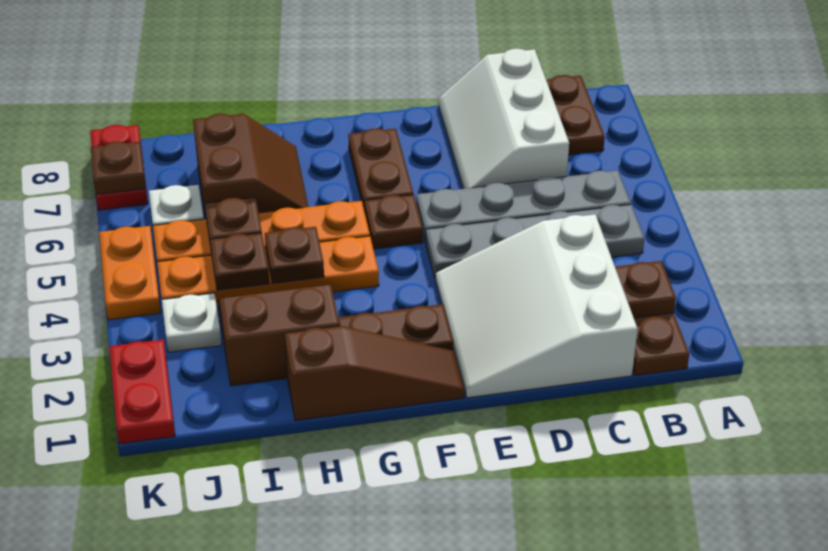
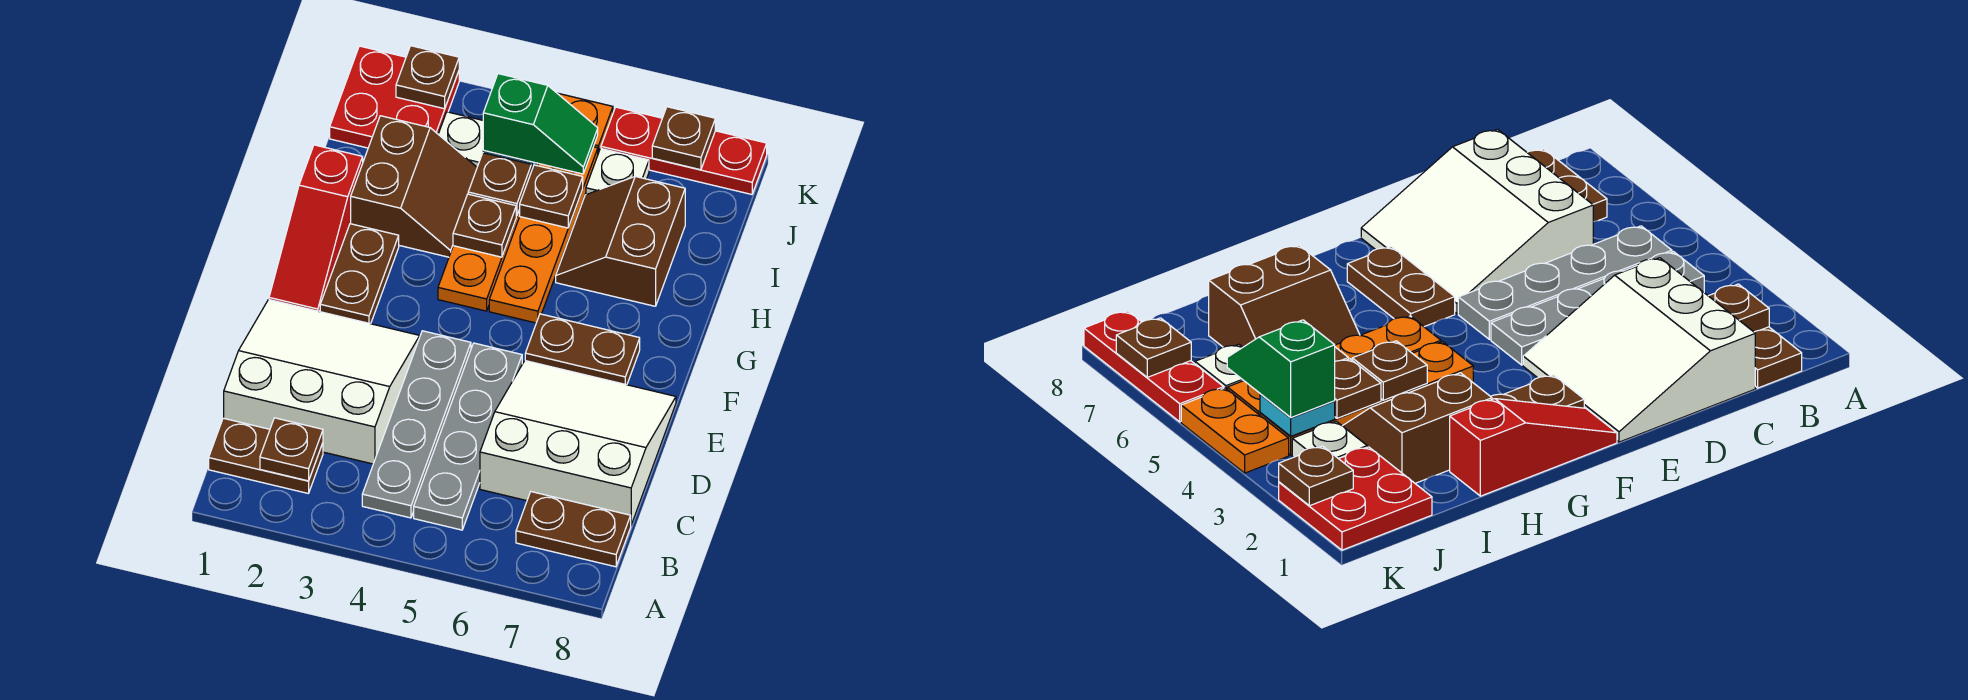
white slope C6:D8 level 1 top C -> white slope C6:E8 level 1 top C
brown slope F1:H1 level 1 top H -> red slope F1:H1 level 1 top H
brown plate F5 level 1 -> brown plate K2 level 2
brown slope H6:I7 level 1 top I -> brown slope H6:I7 level 1 top 7
none -> cyan plate J4 level 2
none -> green slope J4:J5 level 3 top 4
red plate K1:K2 level 1 -> red plate J1:K2 level 1
red plate K7:K8 level 1 -> red plate K6:K8 level 1

